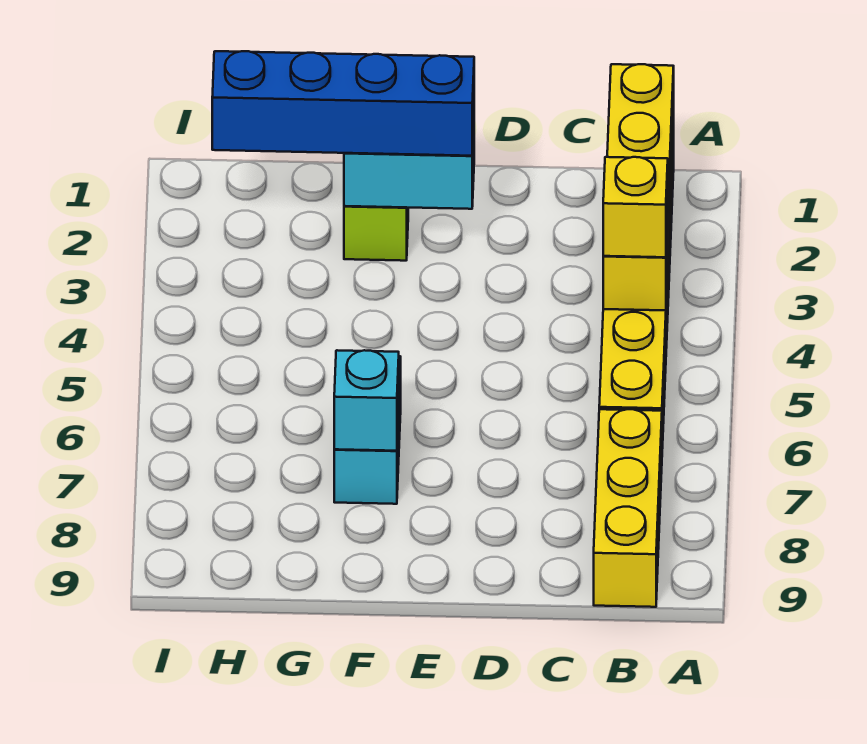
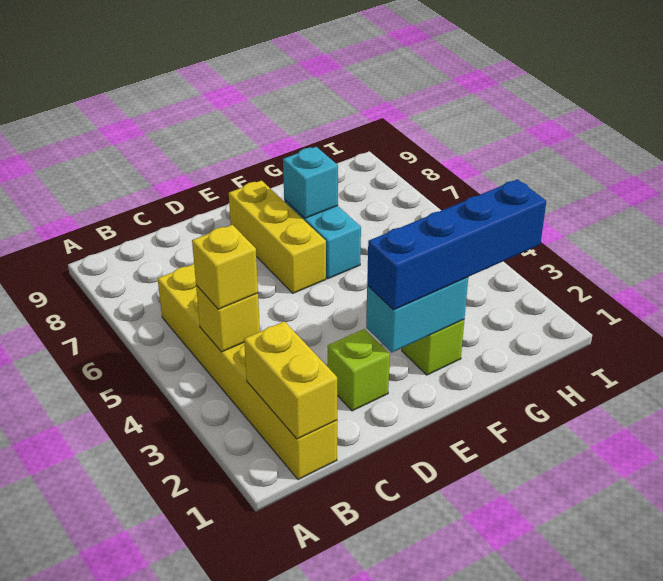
yellow brick B7:B9 level 1 -> yellow brick E6:E8 level 1
none -> lime brick D2 level 1

